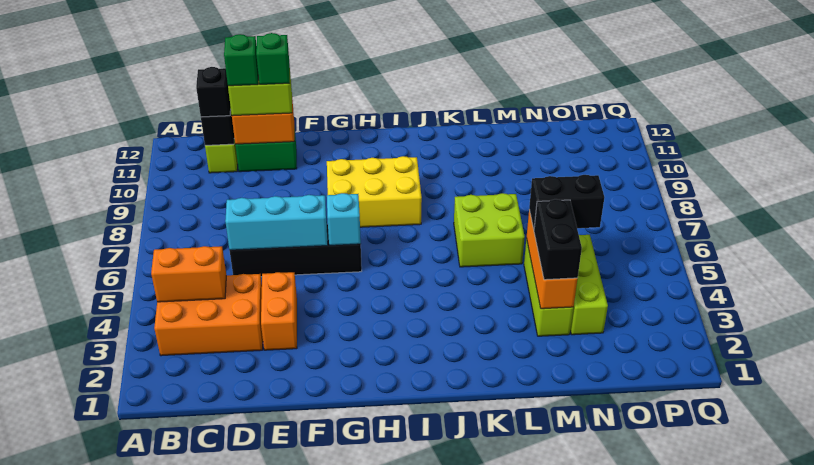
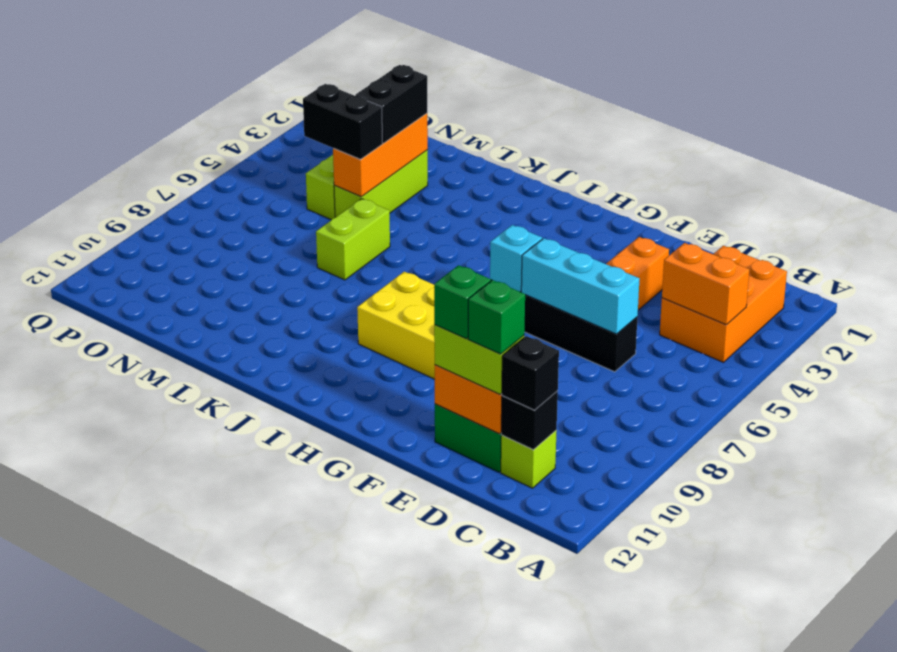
orange brick B3:D4 level 1 -> orange brick B2:C4 level 1
lime brick K6:L7 level 1 -> lime brick L6:L7 level 1

